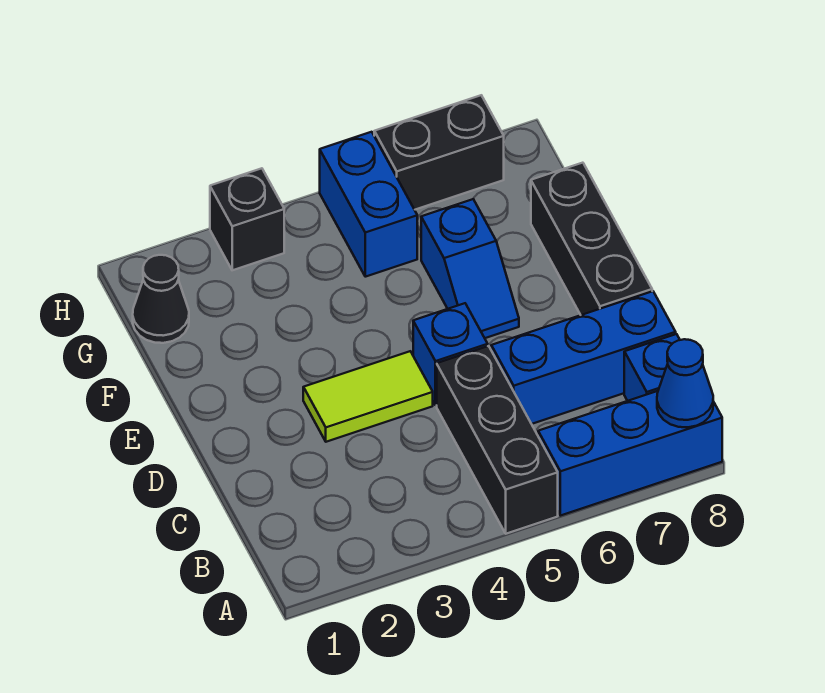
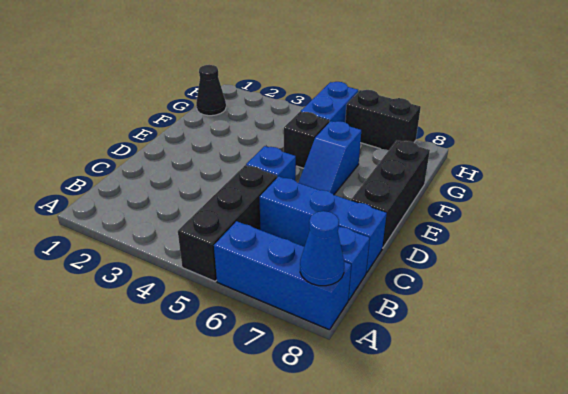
lime tile D3:D4 level 1 -> none
black brick H3 level 1 -> black brick F5 level 1

